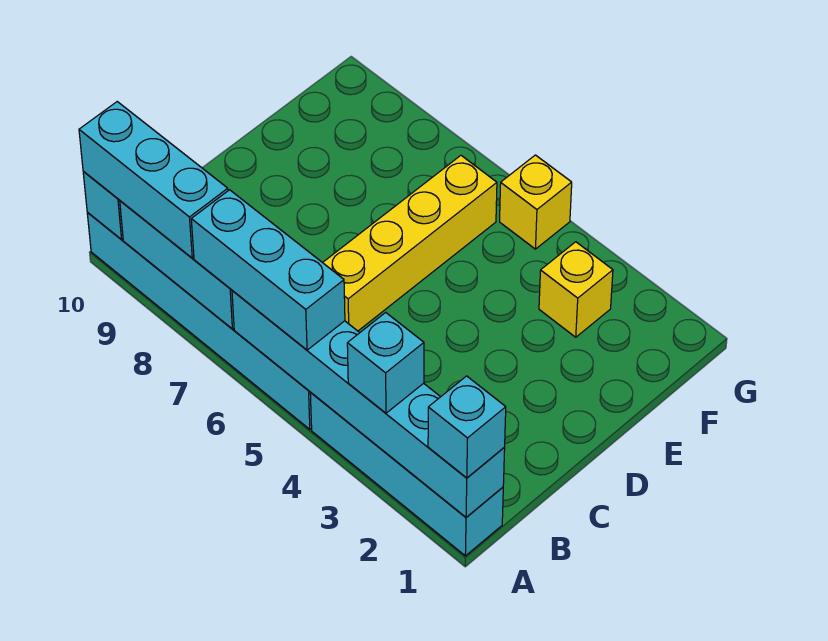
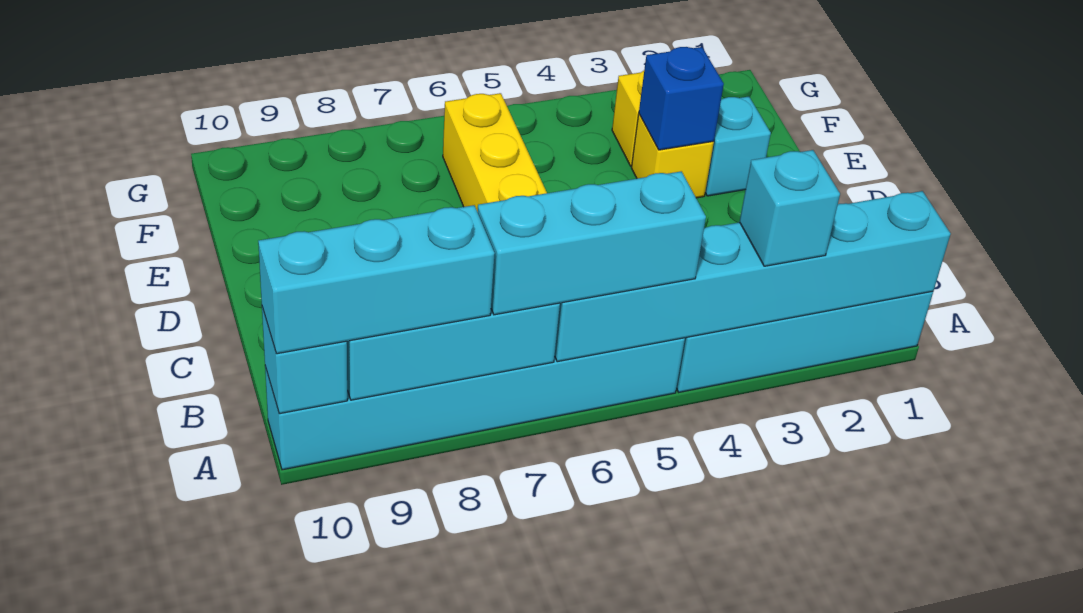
cyan brick A1 level 3 -> cyan brick E2 level 1
none -> blue brick E3 level 2
yellow brick G5 level 1 -> yellow brick E3 level 1

